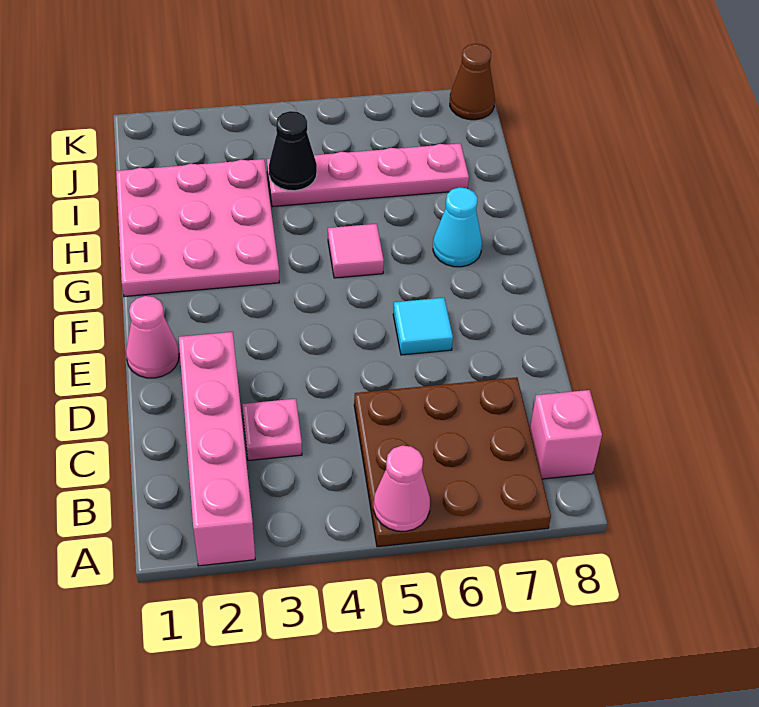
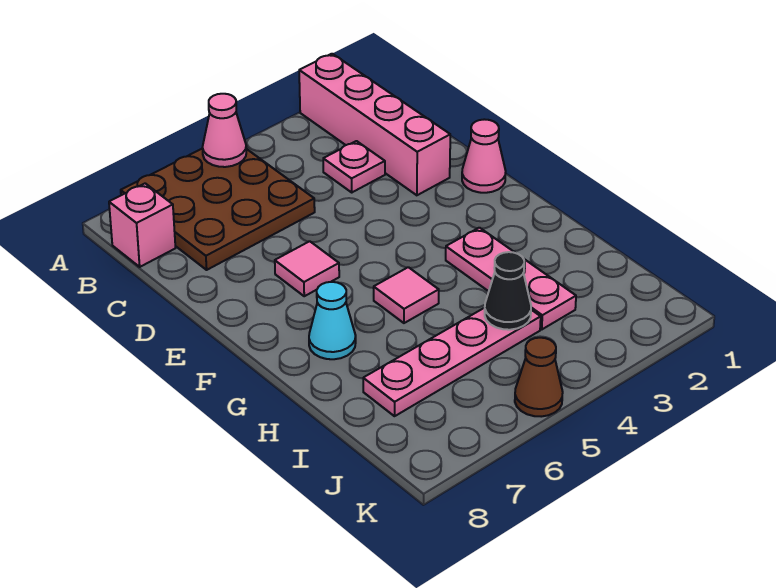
cyan tile E6 level 1 -> pink tile E6 level 1
pink plate G1:I3 level 1 -> pink plate G3:I3 level 1
brown cone K8 level 1 -> brown cone K5 level 1

